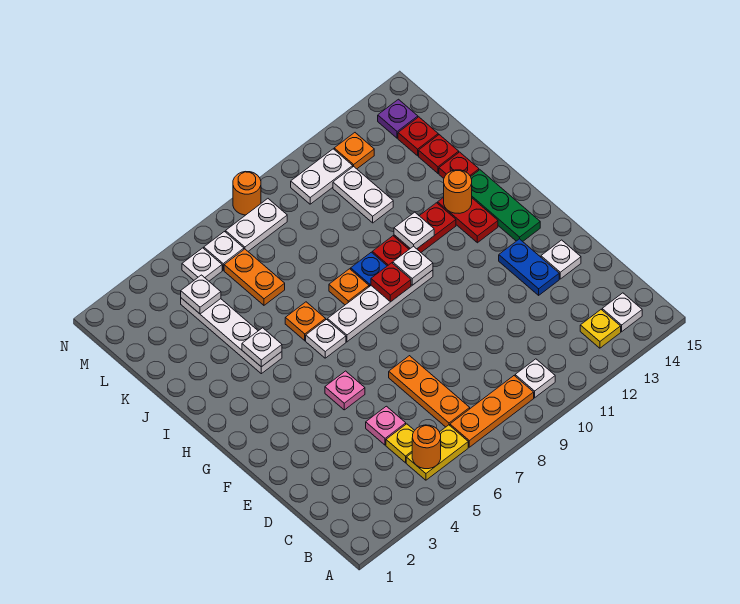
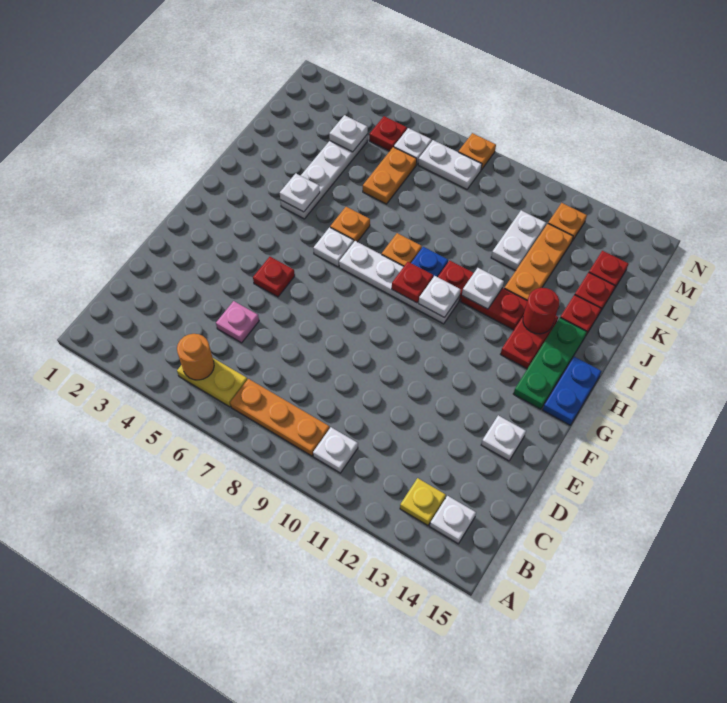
yellow plate C5 level 1 -> none
orange plate C7:E7 level 1 -> orange plate J12:L12 level 1
blue plate E13:F13 level 1 -> blue plate G15:H15 level 1
pink plate F5 level 1 -> red plate F5 level 1
orange round brick I13 level 2 -> red round brick I13 level 2
white plate M5 level 1 -> red plate M5 level 1
white plate M10:M11 level 1 -> none
purple plate M14 level 1 -> none
orange round brick N8 level 1 -> orange plate N8 level 1

